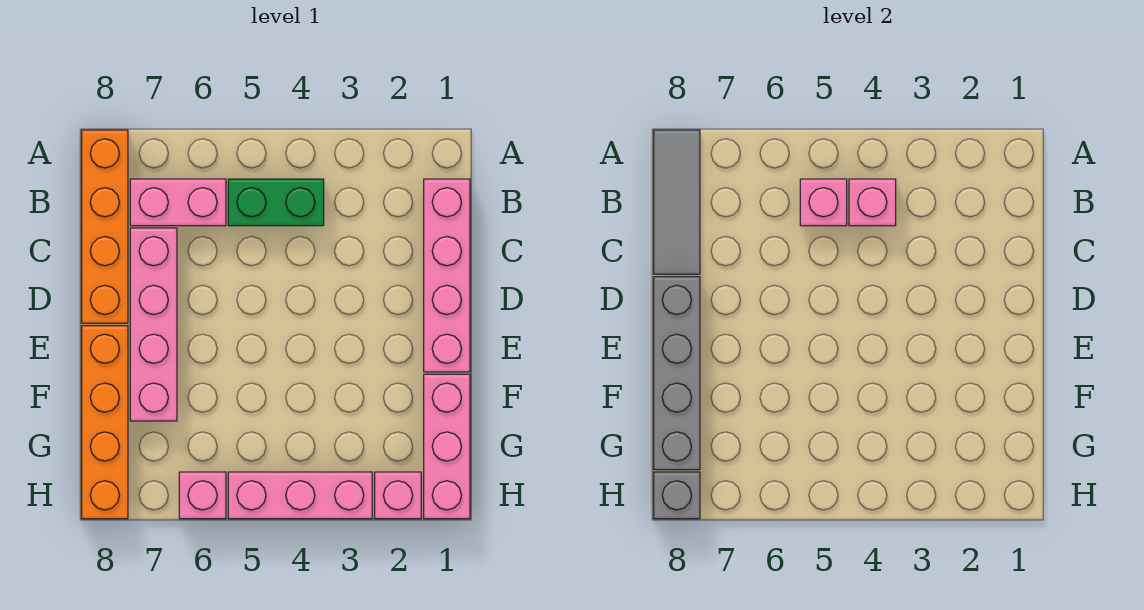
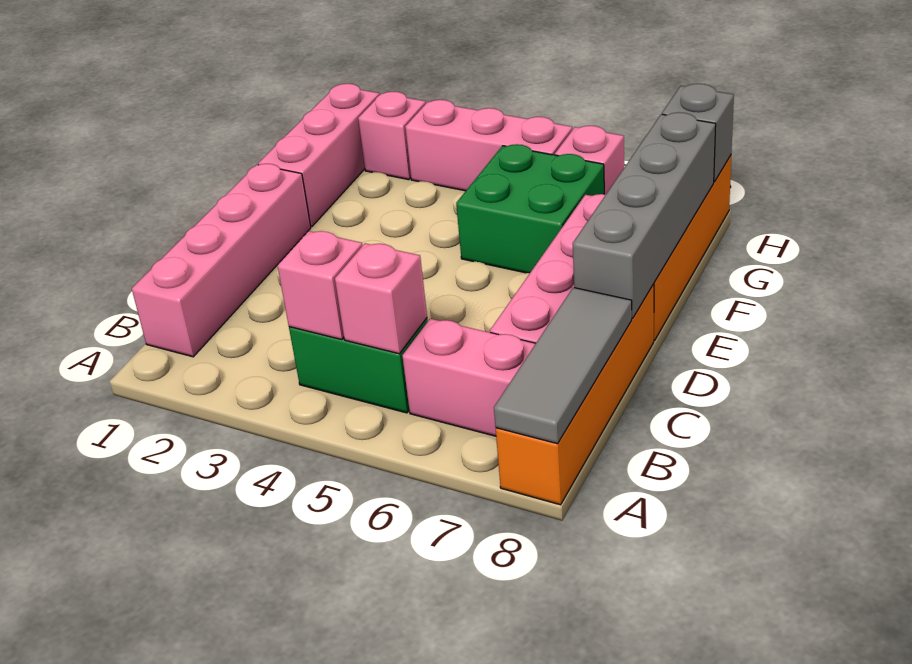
none -> green brick F5:G6 level 1

